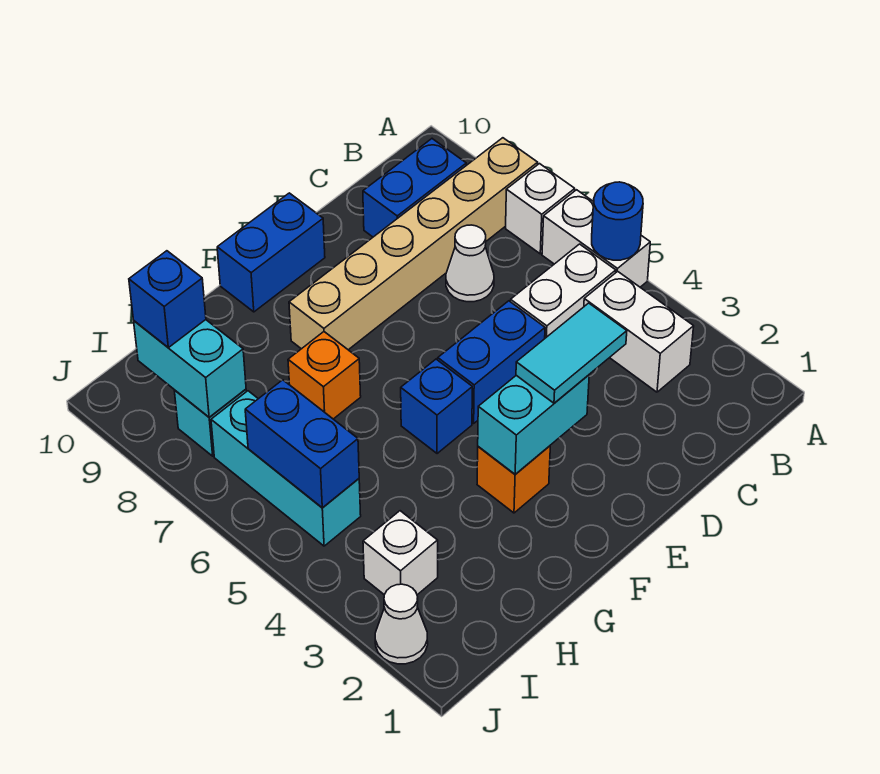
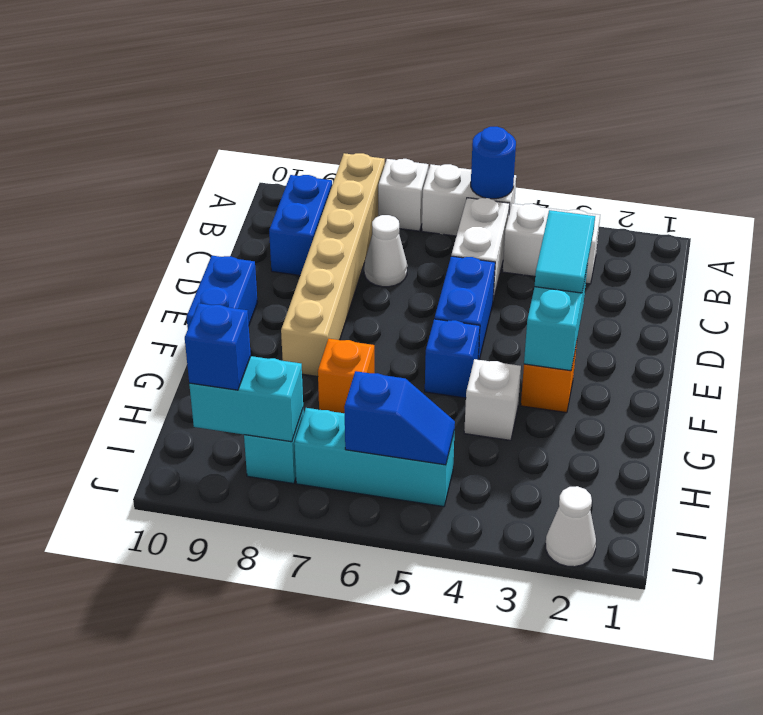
white brick I3 level 1 -> white brick G4 level 1
blue brick I5:I6 level 2 -> blue slope I5:I6 level 2 top 6

